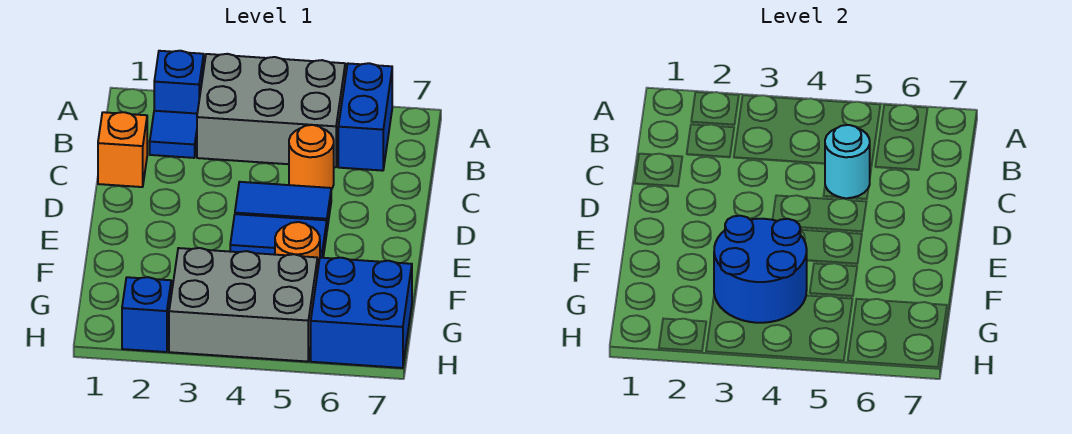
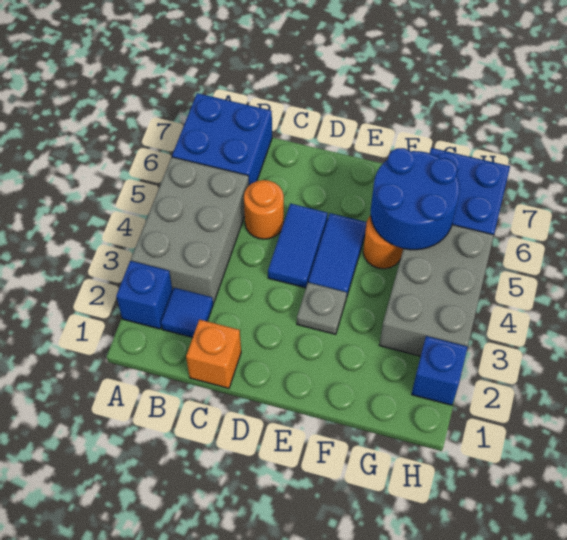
blue brick A6:B6 level 1 -> blue brick A6:B7 level 1
cyan round brick C5 level 2 -> none
none -> grey plate E3 level 1
blue round brick F3:G4 level 2 -> blue round brick F5:G6 level 2

